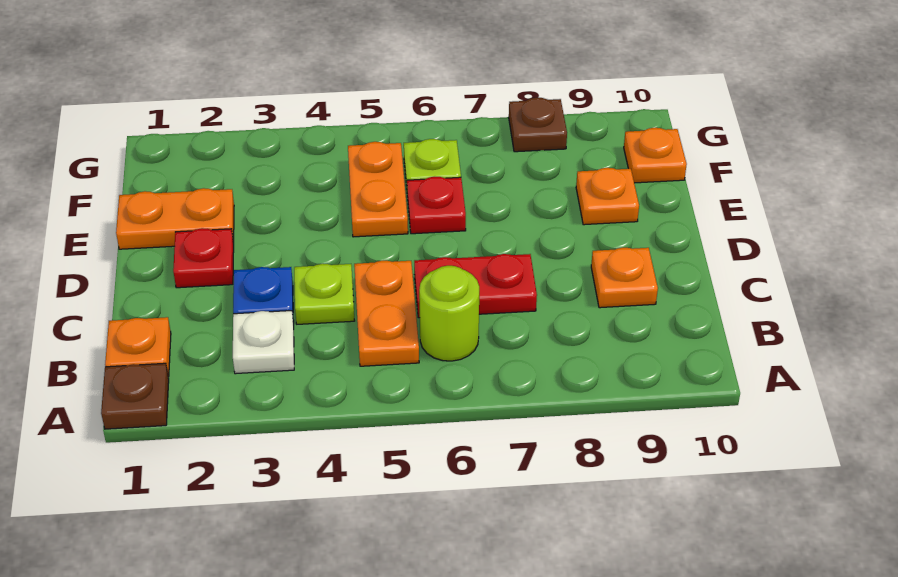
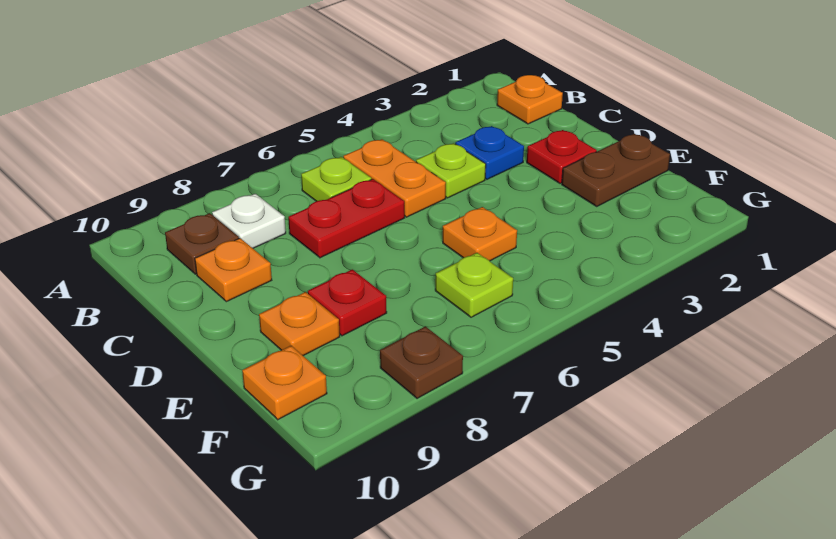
brown plate A1 level 1 -> brown plate B9 level 1
white plate B3 level 1 -> white plate B8 level 1
lime round brick B6 level 1 -> lime plate B6 level 1
orange plate E1:E2 level 1 -> brown plate E1:E2 level 1
orange plate E5:F5 level 1 -> orange plate E5 level 1
red plate E6 level 1 -> red plate E8 level 1

